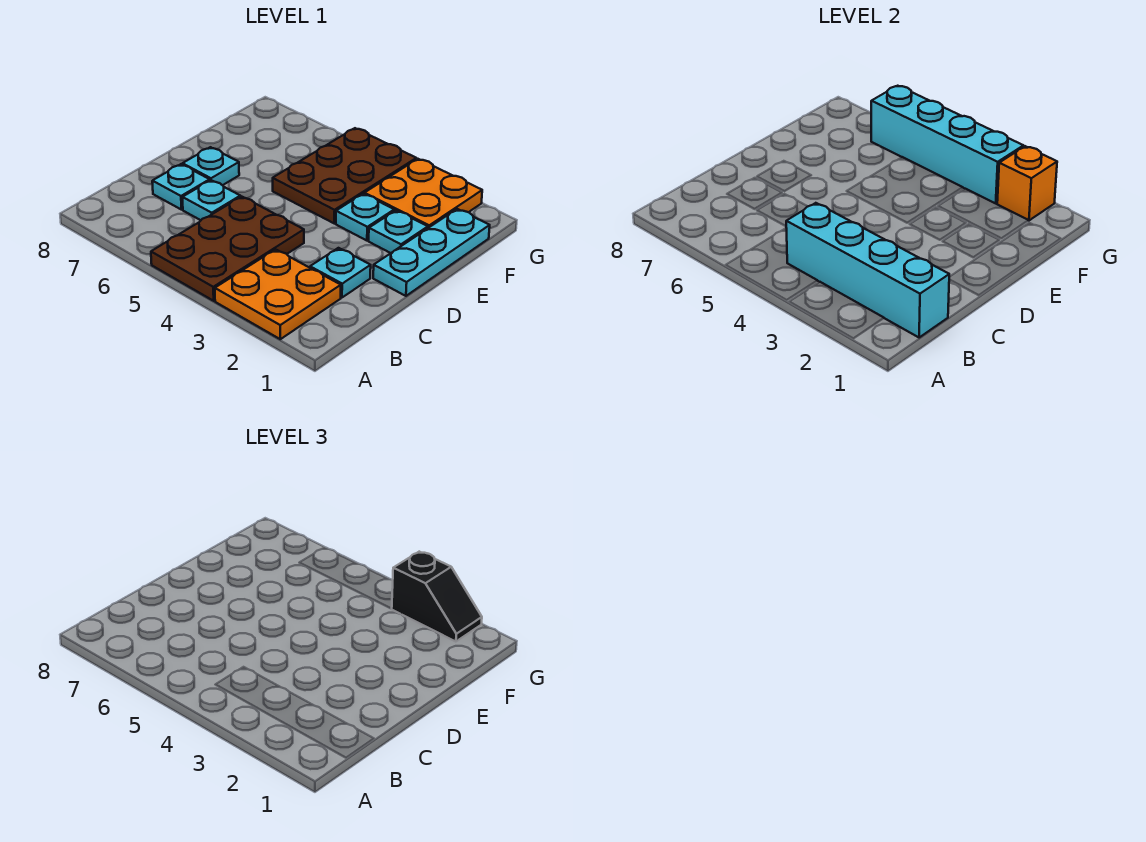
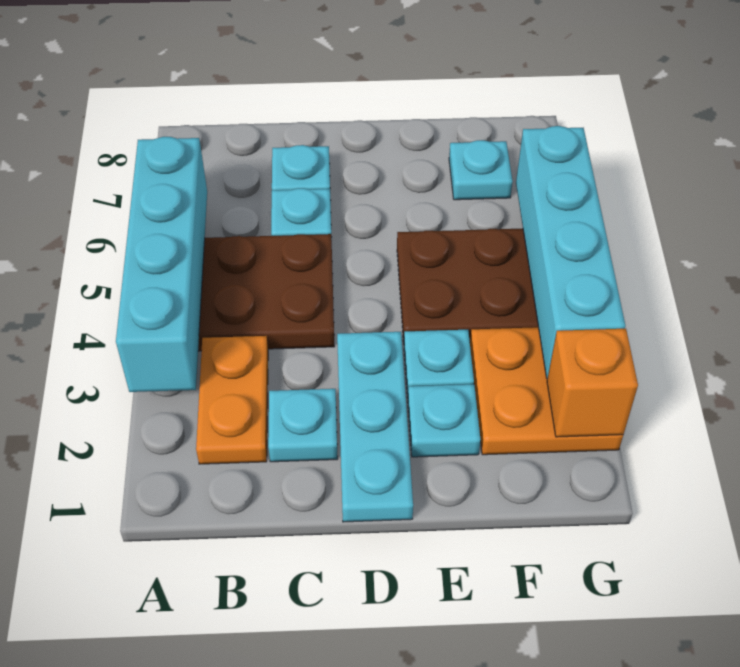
orange plate A2:B3 level 1 -> orange plate B2:B3 level 1
cyan brick B1:B4 level 2 -> cyan brick A3:A6 level 2
cyan plate D1:F1 level 1 -> cyan plate D1:D3 level 1
cyan plate D7 level 1 -> cyan plate F7 level 1
black slope G2:G3 level 3 top 3 -> none

